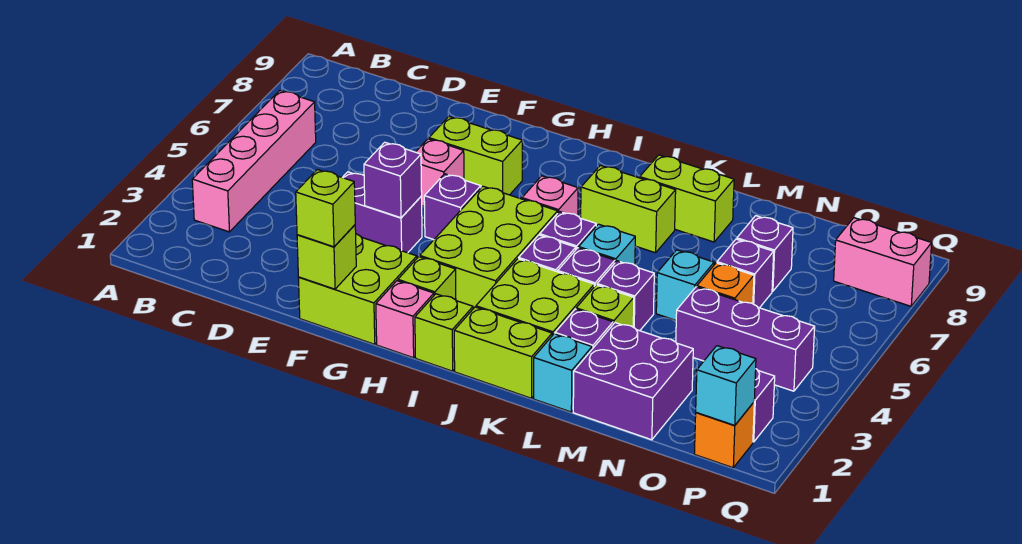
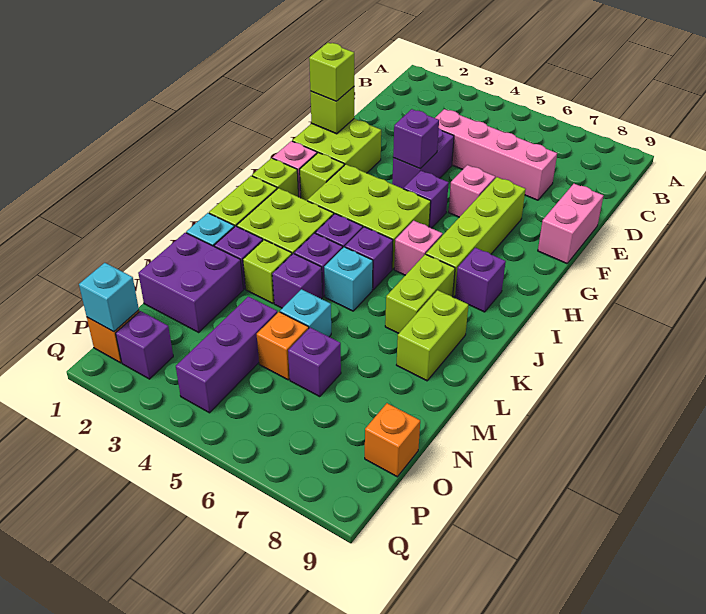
pink brick B3:B6 level 1 -> pink brick D4:D7 level 1
lime brick F7:G7 level 1 -> lime brick F7:I7 level 1
purple brick N7 level 1 -> purple brick I8 level 1
none -> orange brick O9 level 1
pink brick P8:Q8 level 1 -> pink brick E9:F9 level 1

